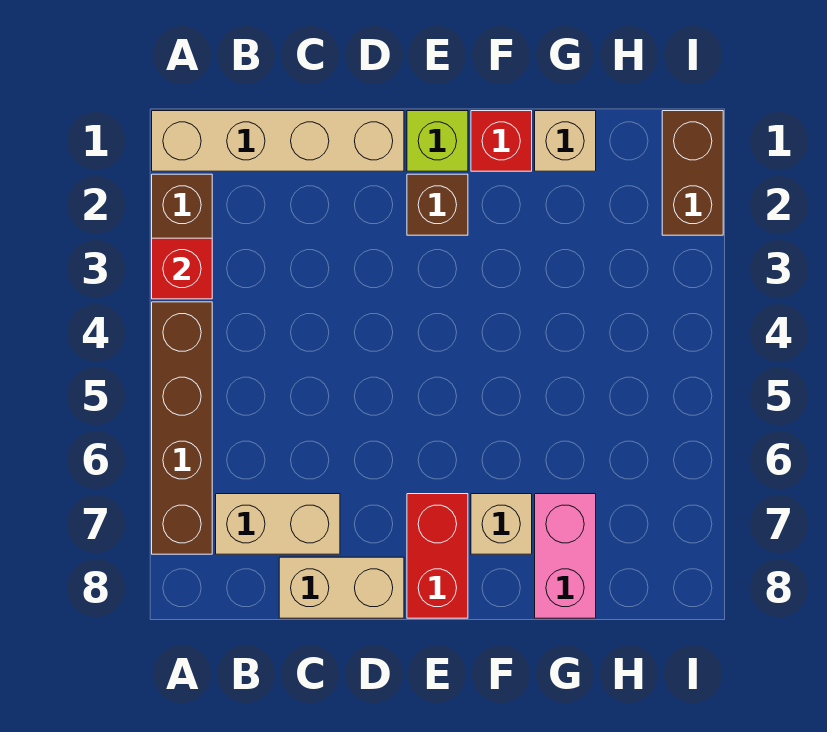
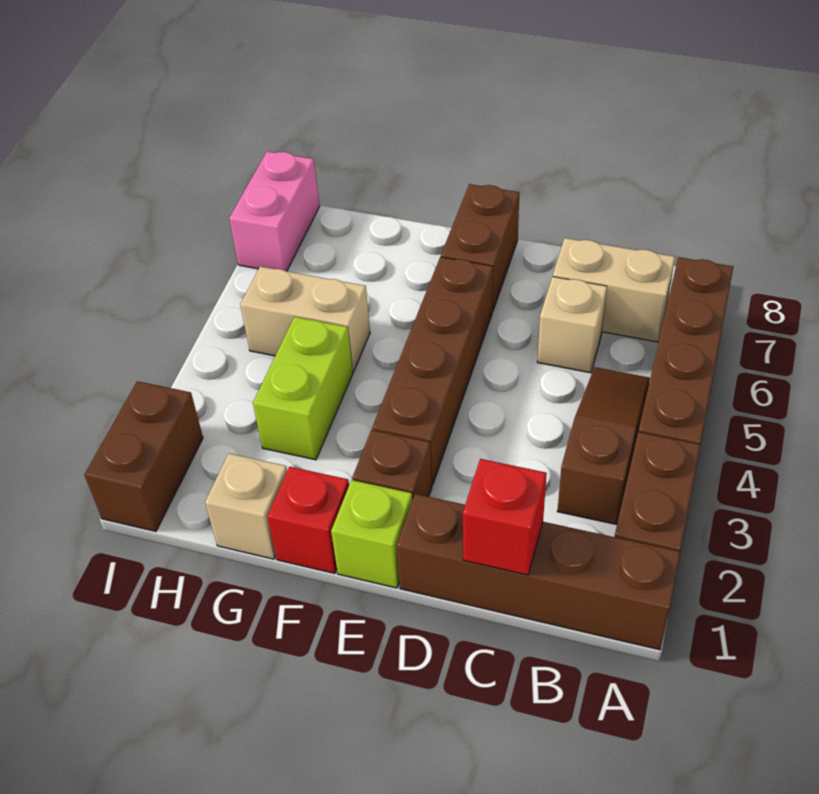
tan brick A1:D1 level 1 -> brown brick A1:D1 level 1
red brick A3 level 2 -> red brick C1 level 2
none -> brown slope B3:B5 level 1 top 3
tan brick C8:D8 level 1 -> tan brick G5:H5 level 1
none -> brown brick E3:E6 level 1
red brick E7:E8 level 1 -> brown brick E7:E8 level 1
tan brick F7 level 1 -> tan brick C6 level 1
none -> lime brick G3:G4 level 1
pink brick G7:G8 level 1 -> pink brick I7:I8 level 1

